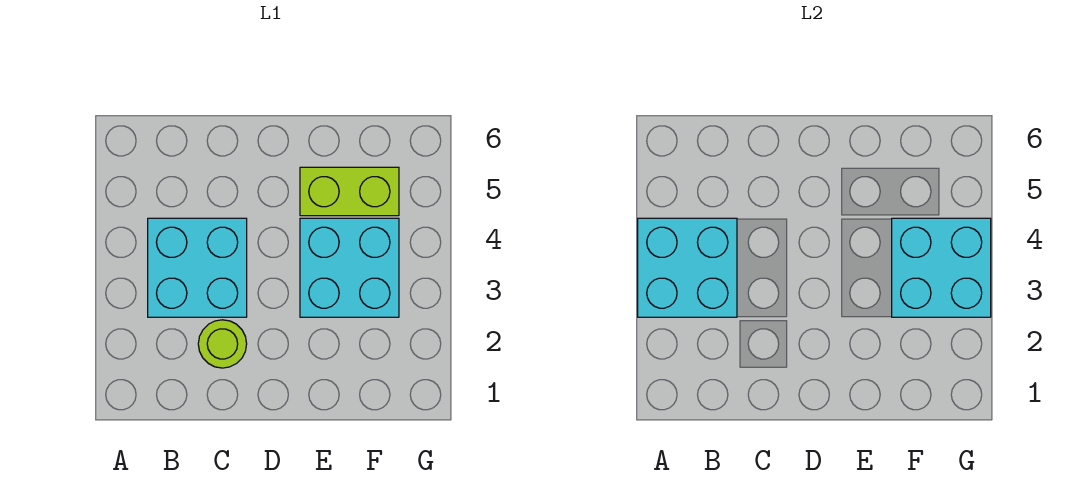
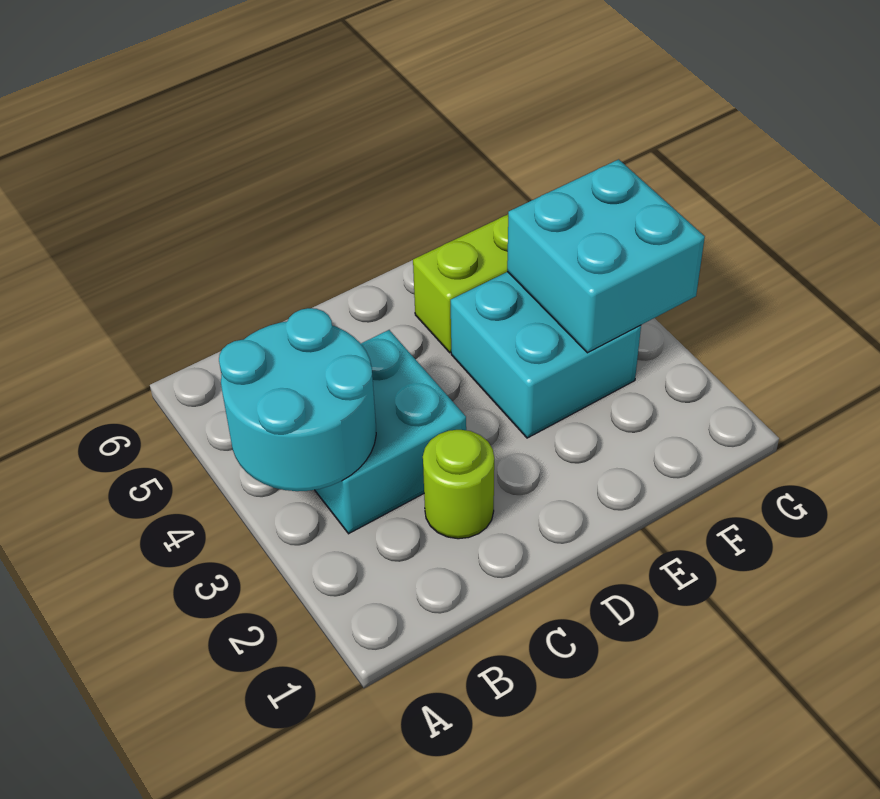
cyan brick A3:B4 level 2 -> cyan round brick A3:B4 level 2

